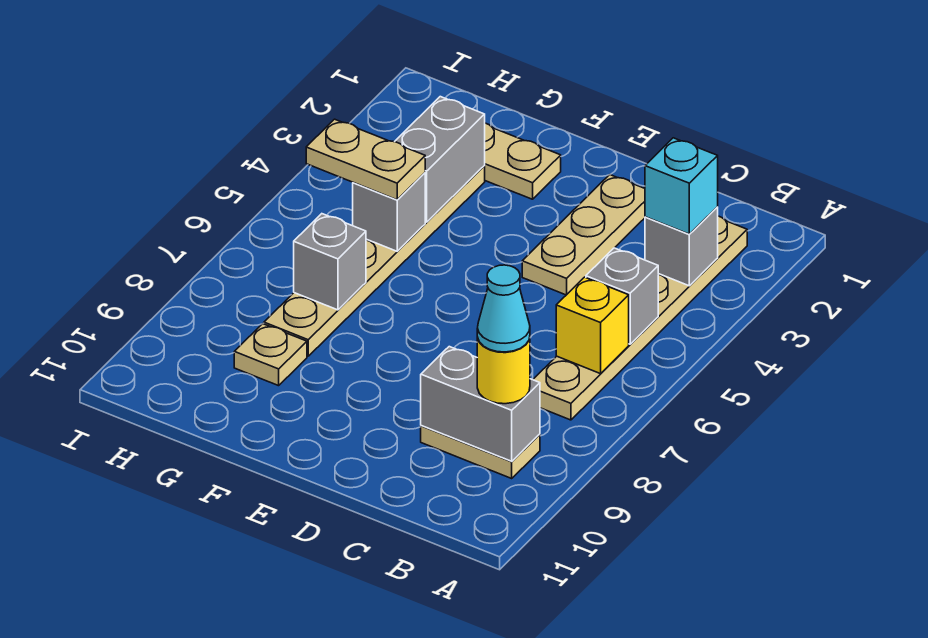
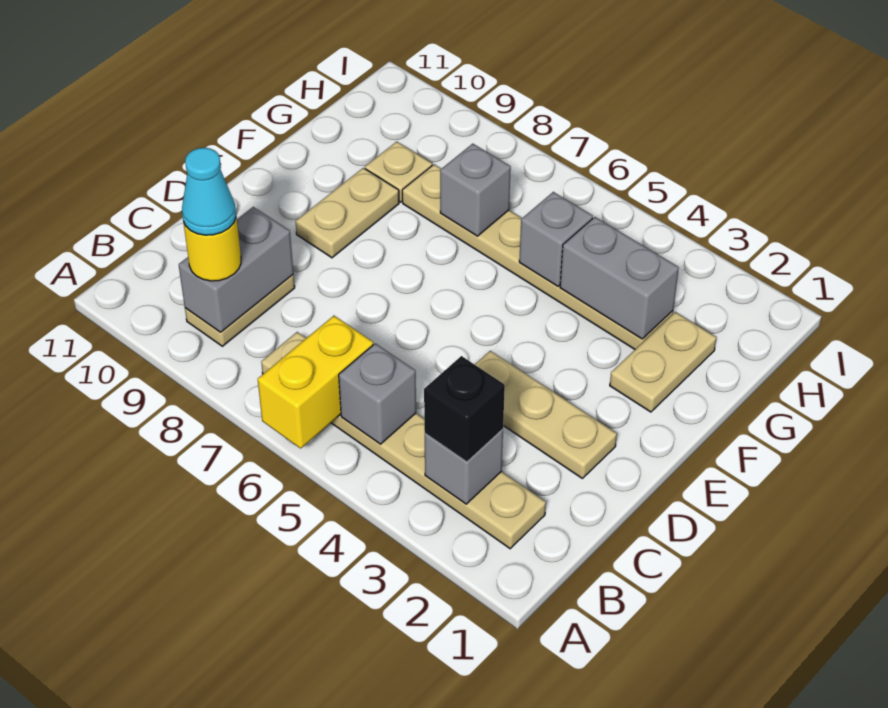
cyan brick B3 level 3 -> black brick B3 level 3
yellow brick B6 level 2 -> yellow brick A6:B6 level 2
tan plate G5:H5 level 3 -> tan plate E9:F9 level 1

